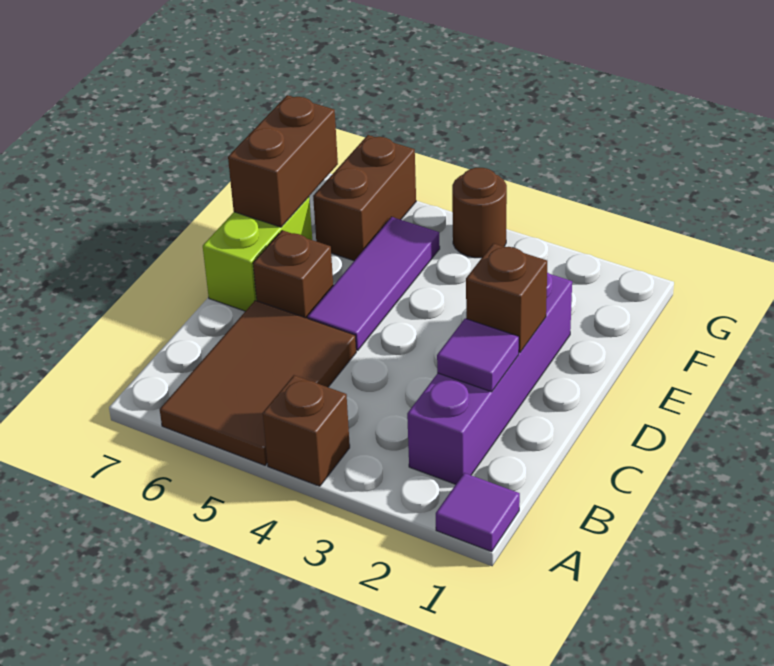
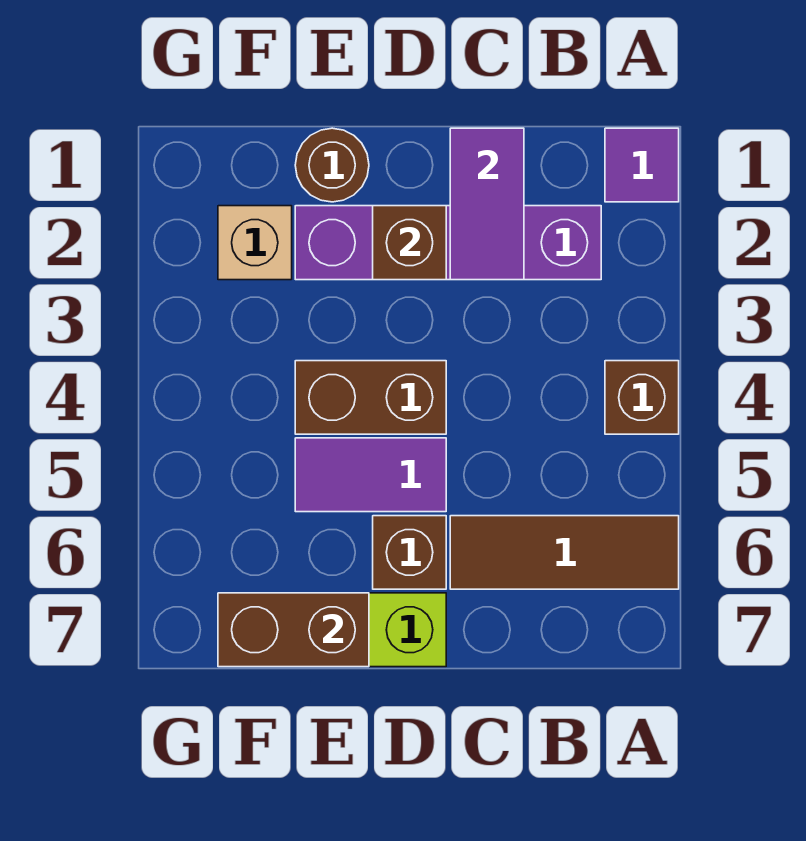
brown tile A5:C6 level 1 -> brown tile A6:C6 level 1
purple tile C2 level 2 -> purple tile C1:C2 level 2
purple tile D5:F5 level 1 -> purple tile D5:E5 level 1
none -> tan brick F2 level 1
brown brick F6:G6 level 1 -> brown brick D4:E4 level 1
brown round brick G4 level 1 -> brown round brick E1 level 1

